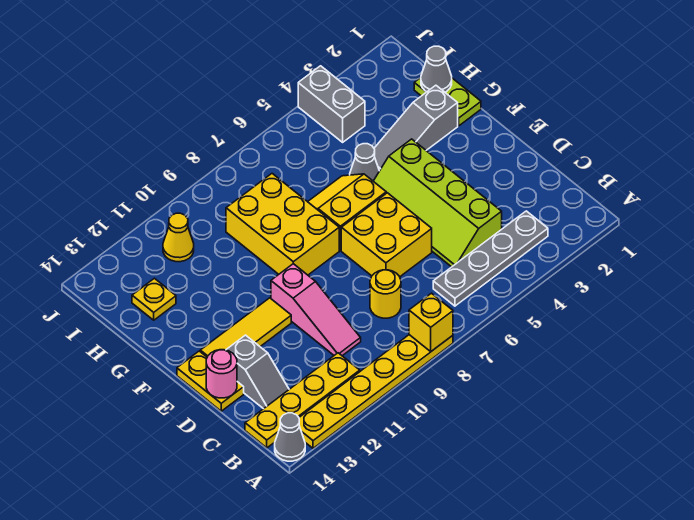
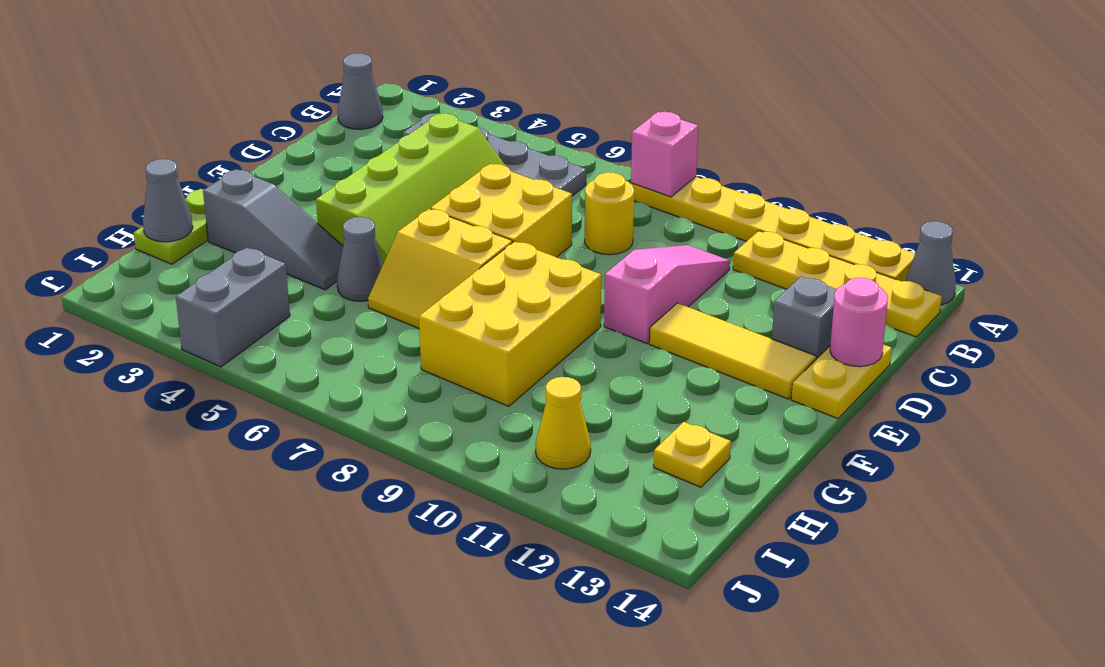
yellow brick A8 level 2 -> pink brick A8 level 2
none -> grey cone B1 level 1

